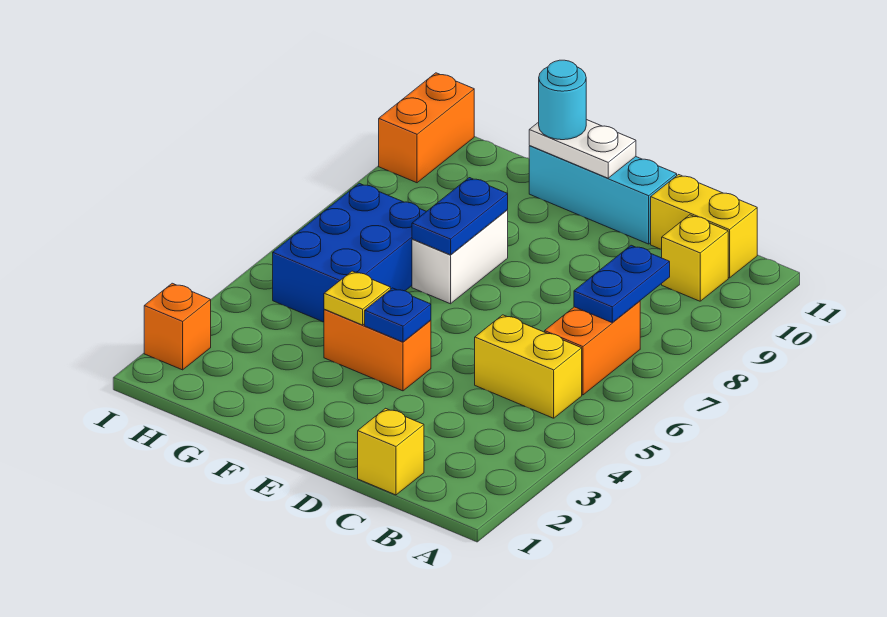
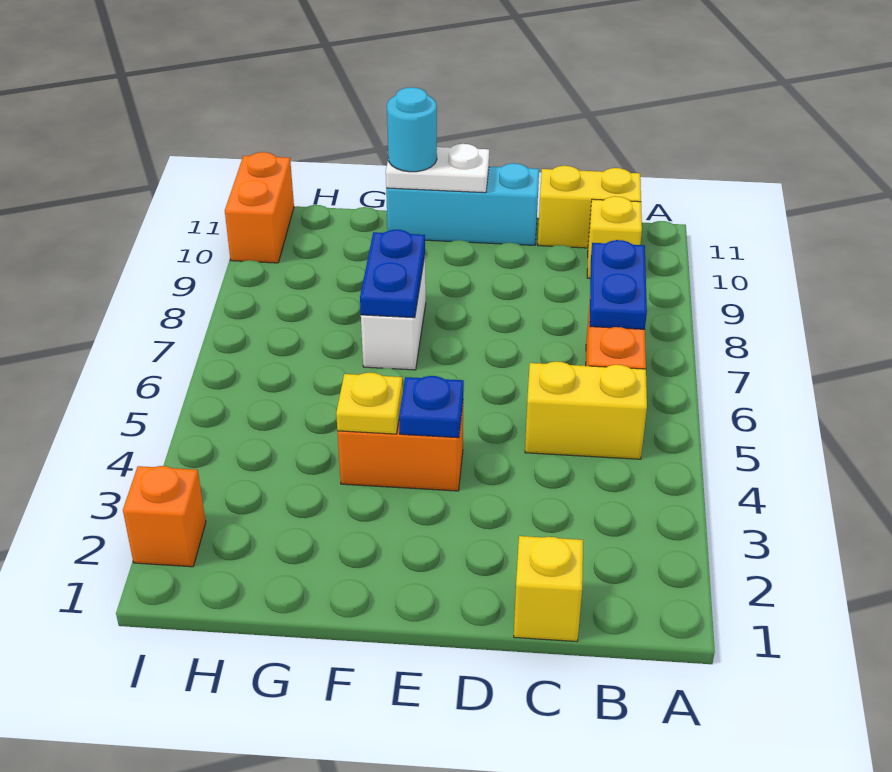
blue brick G5:H7 level 1 -> none

